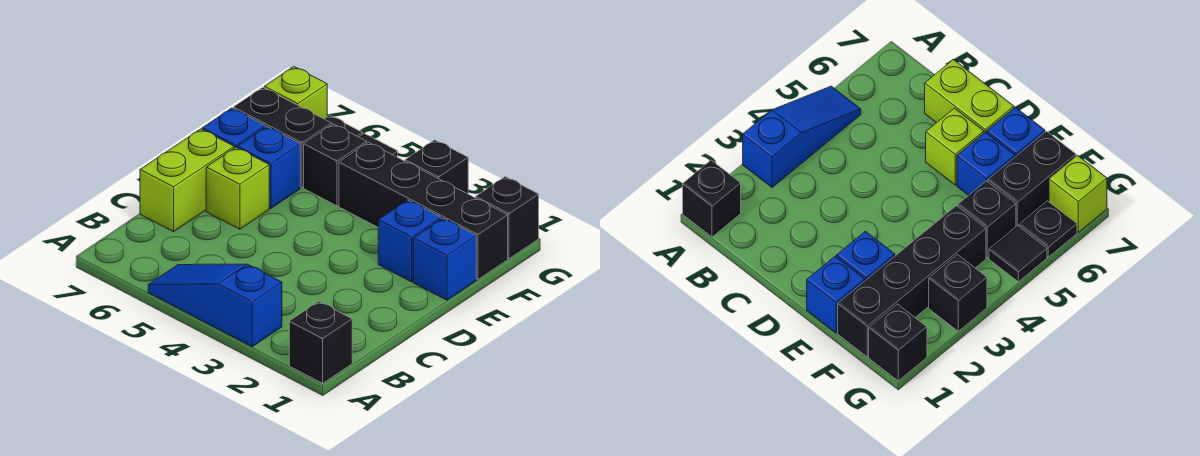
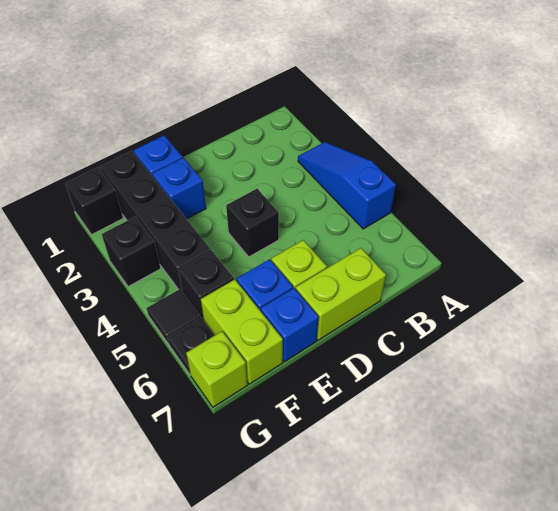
black brick A1 level 1 -> black brick D4 level 1
blue slope A3:A5 level 1 top 3 -> blue slope A3:A5 level 1 top 5
black brick F6:F7 level 1 -> lime brick F6:F7 level 1

